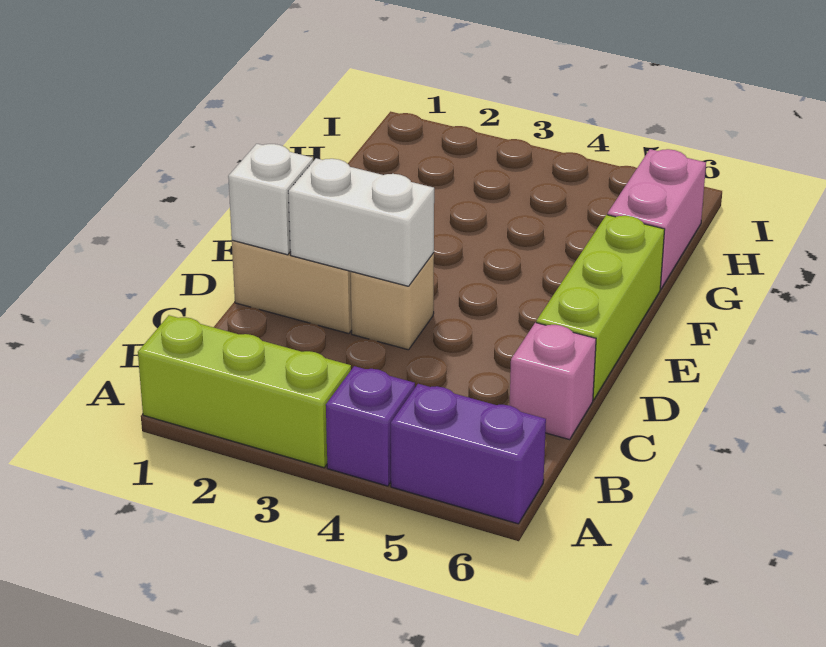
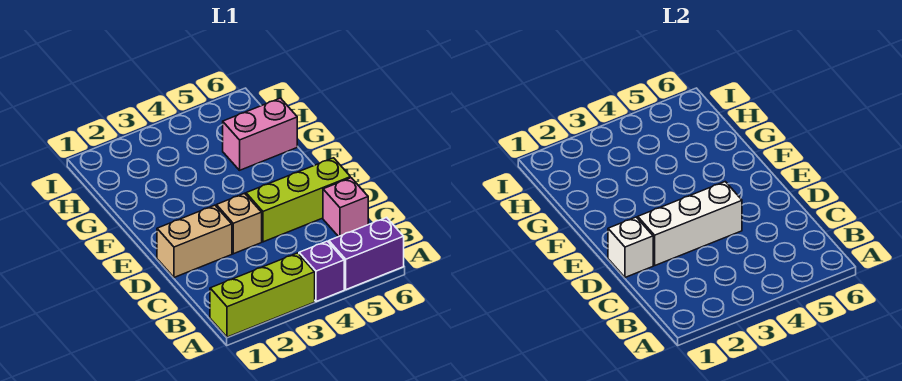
white brick D2:D3 level 2 -> white brick D2:D4 level 2
lime brick D6:F6 level 1 -> lime brick D4:D6 level 1
pink brick G6:H6 level 1 -> pink brick G5:G6 level 1

